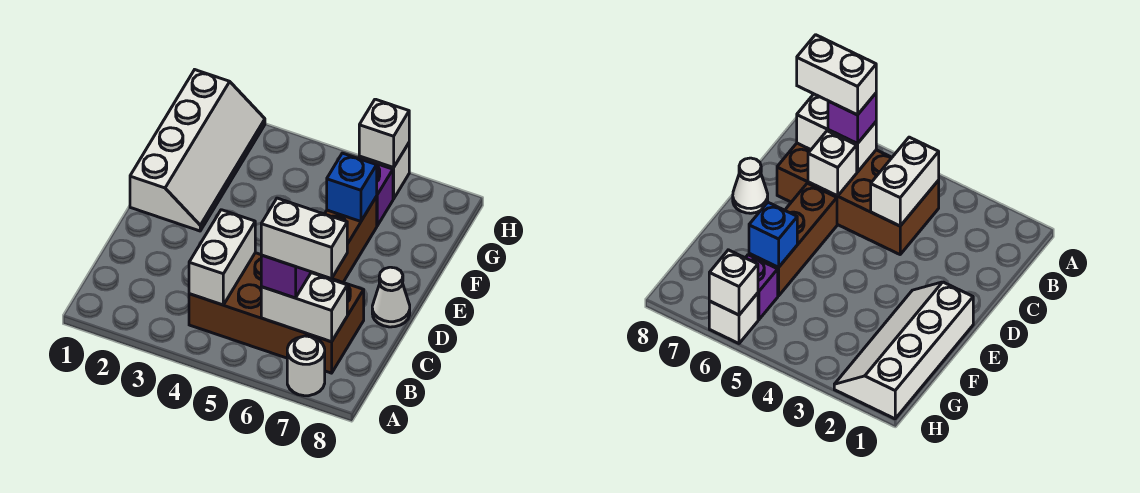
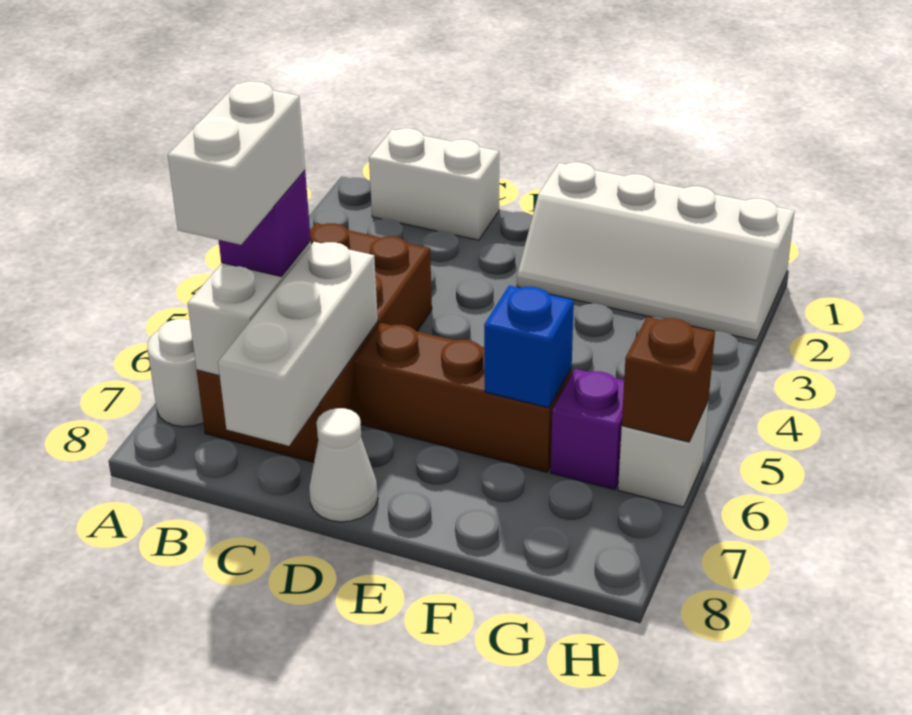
white brick B4:C4 level 2 -> white brick B1:C1 level 1
white brick C6 level 2 -> white brick C6:C8 level 2
white brick H6 level 2 -> brown brick H6 level 2

